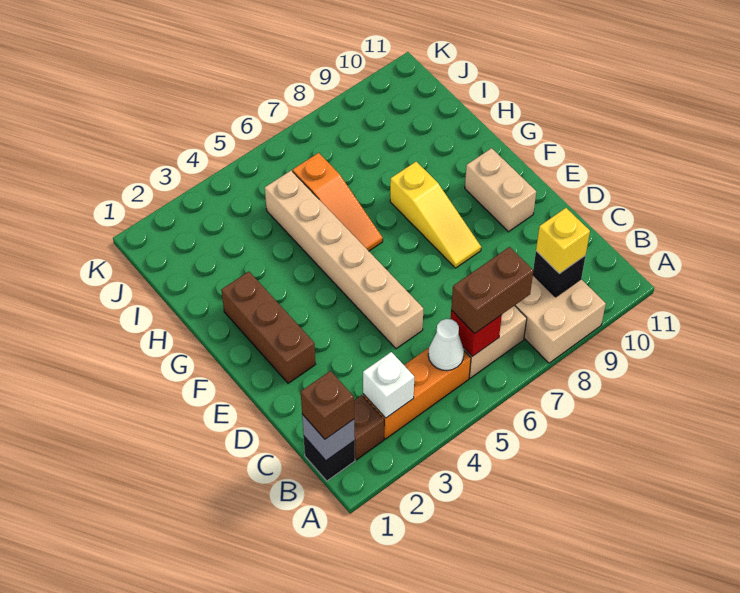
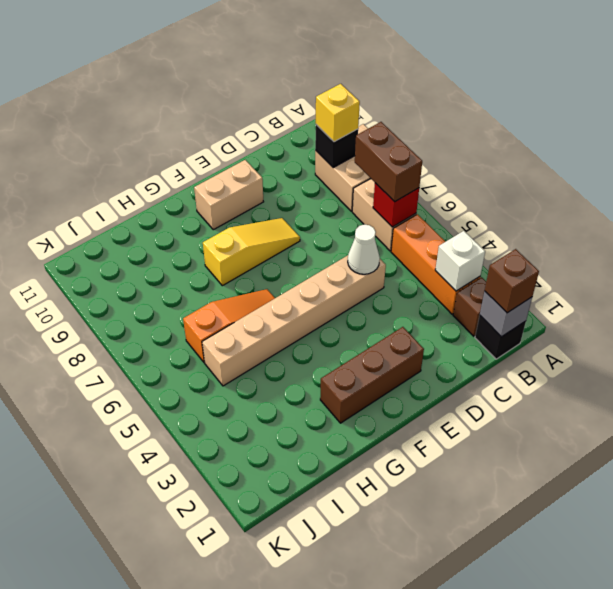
white cone B5 level 2 -> white cone D5 level 2

